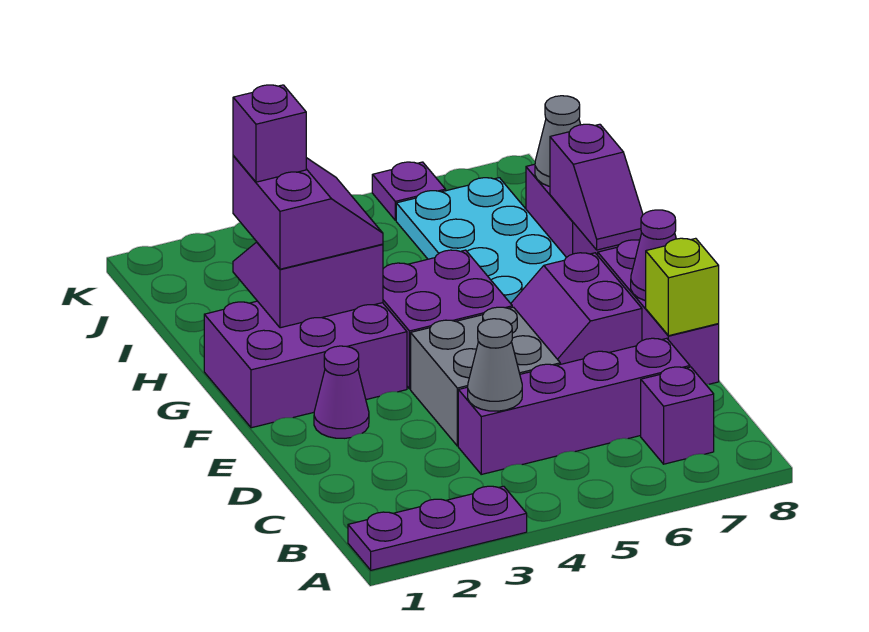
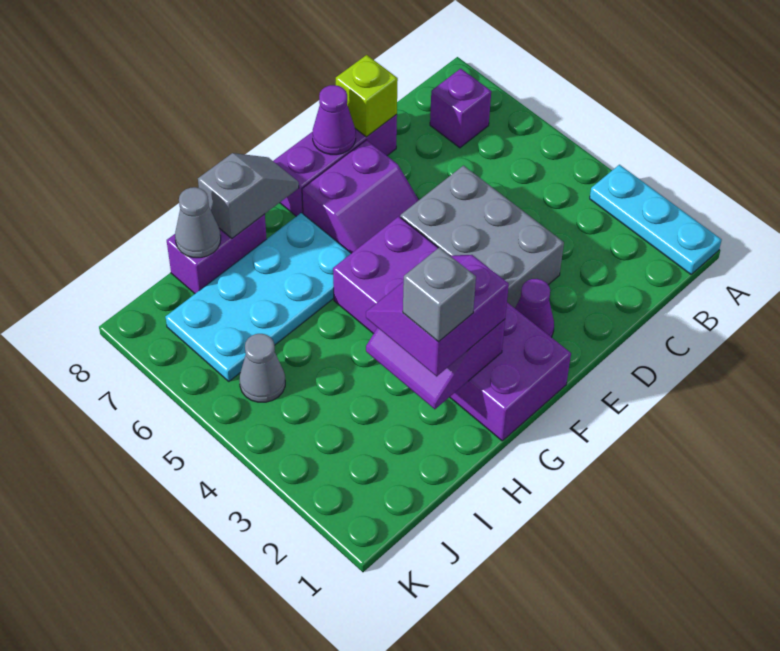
purple plate A1:A3 level 1 -> cyan plate A1:A3 level 1
purple brick C4:C7 level 1 -> none
grey cone C4 level 2 -> grey cone J5 level 1
grey brick D4:E5 level 1 -> grey brick D3:E5 level 1
purple slope G8:H8 level 2 top H -> grey slope G8:H8 level 2 top H
purple brick H2 level 4 -> grey brick H2 level 4
purple plate K6 level 1 -> none

